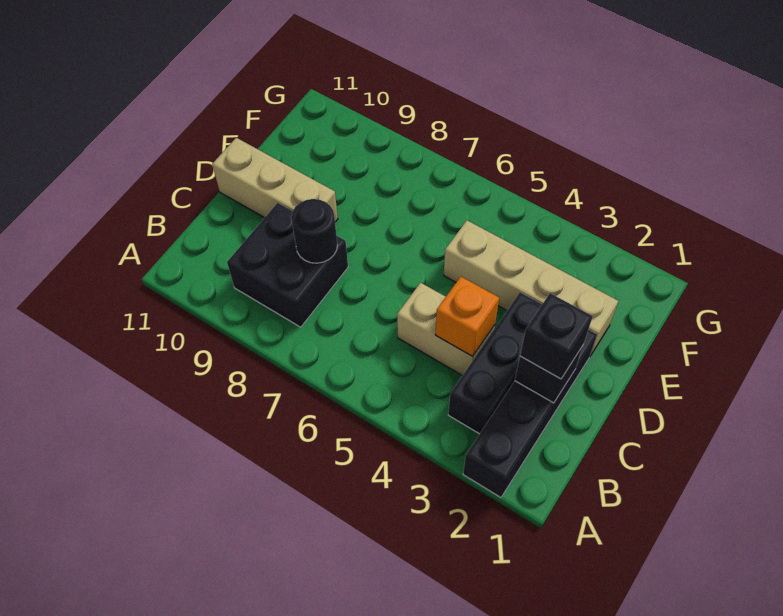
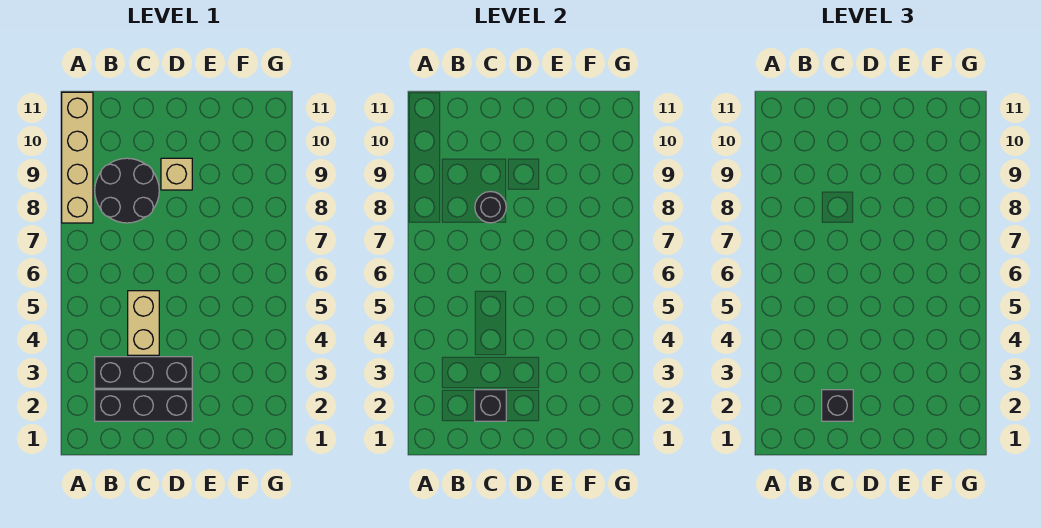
black brick A2:D2 level 1 -> black brick B2:D2 level 1
black brick B8:C9 level 1 -> black round brick B8:C9 level 1
orange brick C4 level 2 -> none
tan brick D9:D11 level 1 -> tan brick D9 level 1
tan brick E2:E5 level 1 -> tan brick A8:A11 level 1

